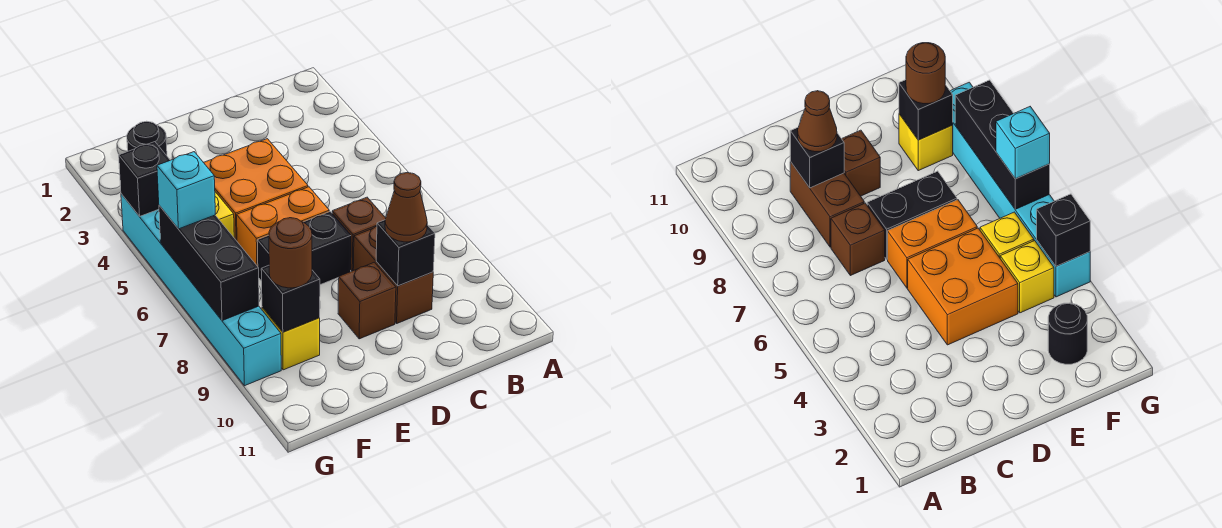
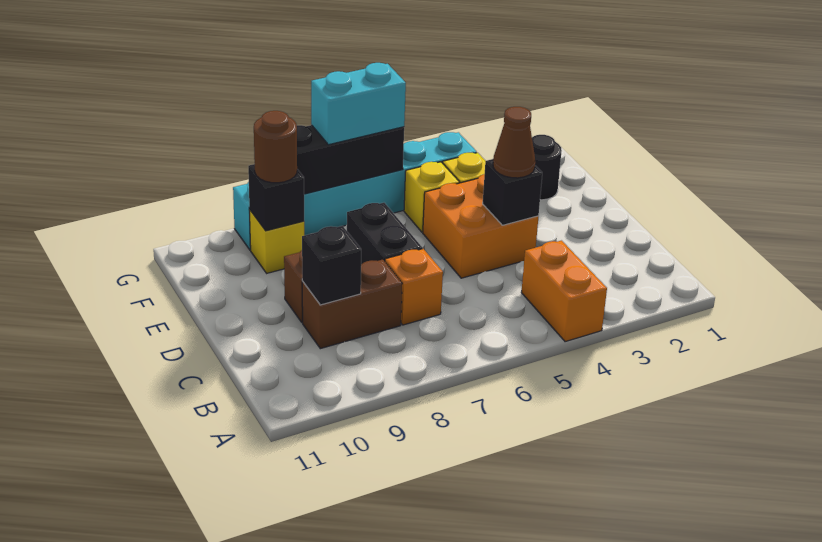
brown brick C7 level 1 -> orange brick C7 level 1
brown cone C9 level 3 -> brown cone D4 level 3
orange brick D6:E6 level 1 -> orange brick A4:B4 level 1
black brick G4 level 2 -> black brick D4 level 2
cyan brick G6 level 3 -> cyan brick G6:G7 level 3

